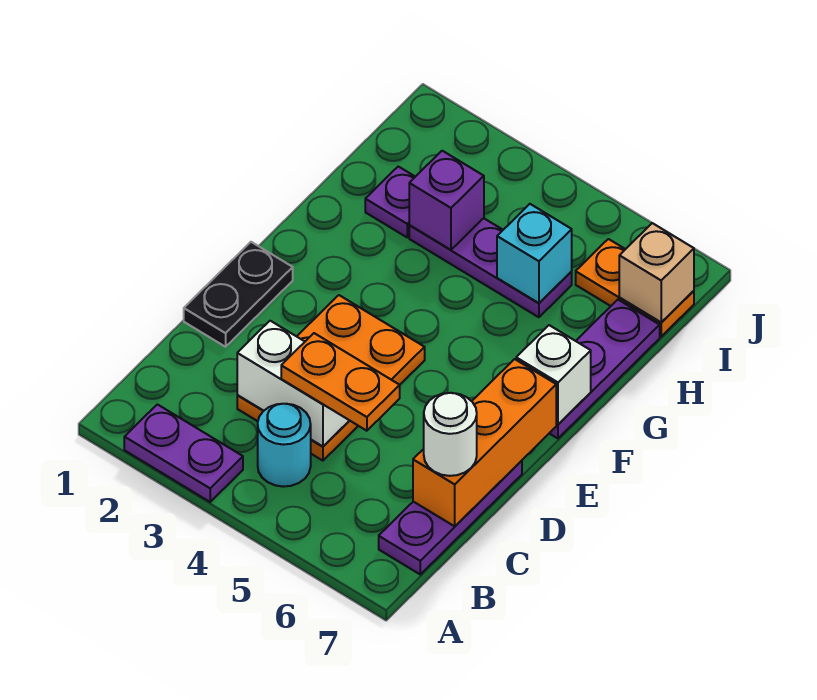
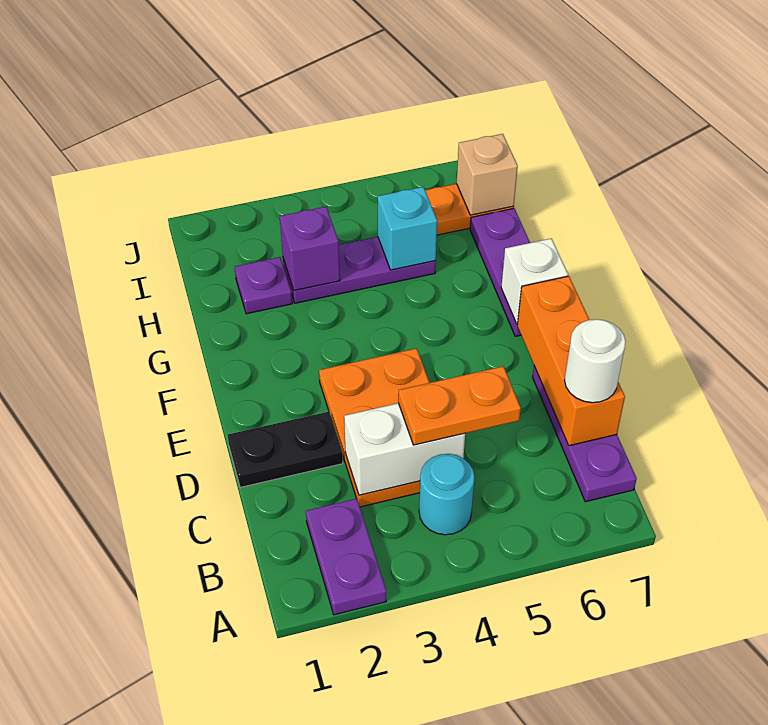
purple plate A2:A3 level 1 -> purple plate A2:B2 level 1
black plate D1:E1 level 1 -> black plate D1:D2 level 1

